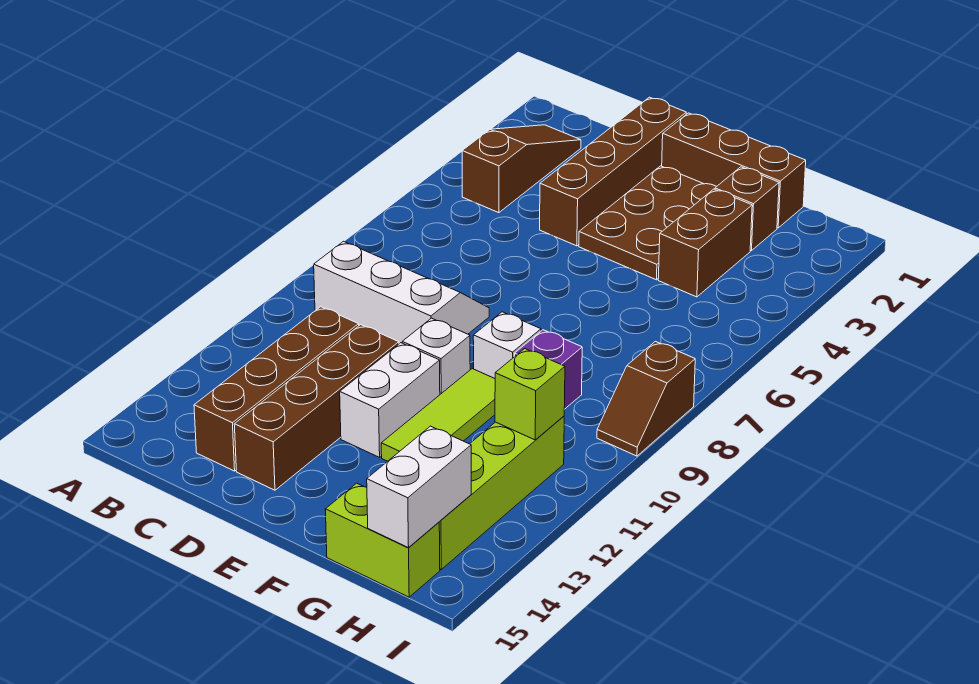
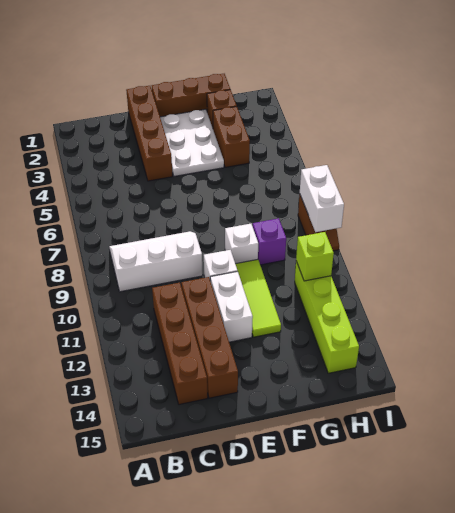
brown slope B2:B4 level 1 top 4 -> none
brown plate E2:F4 level 1 -> white plate E2:F4 level 1
lime brick G15:H15 level 1 -> none
white brick H14:H15 level 2 -> white brick I8:I9 level 2

